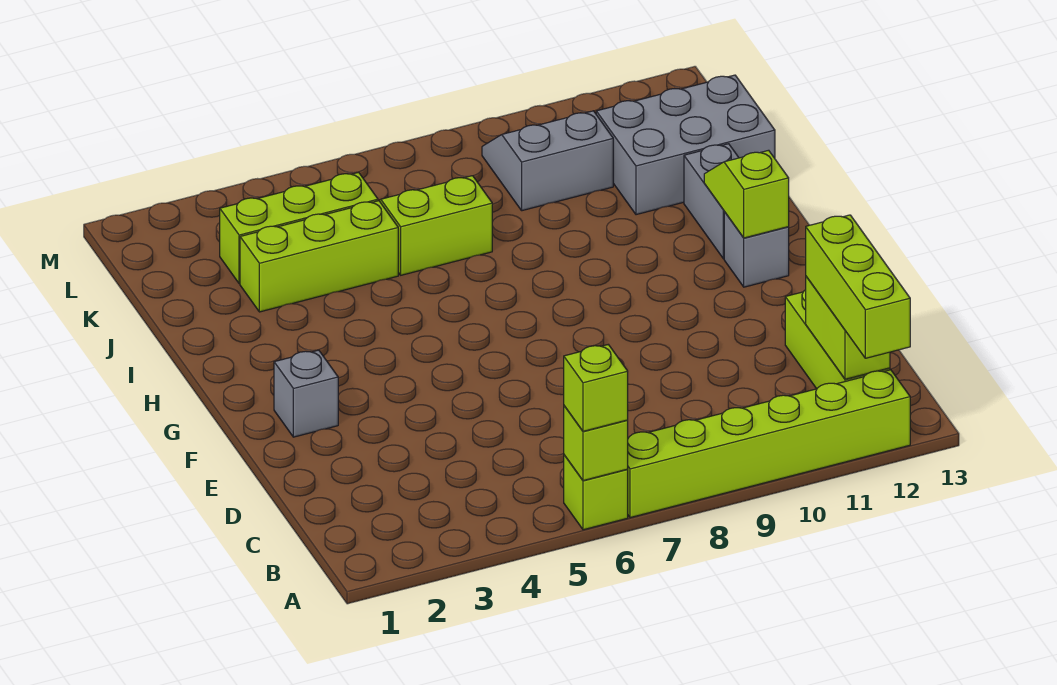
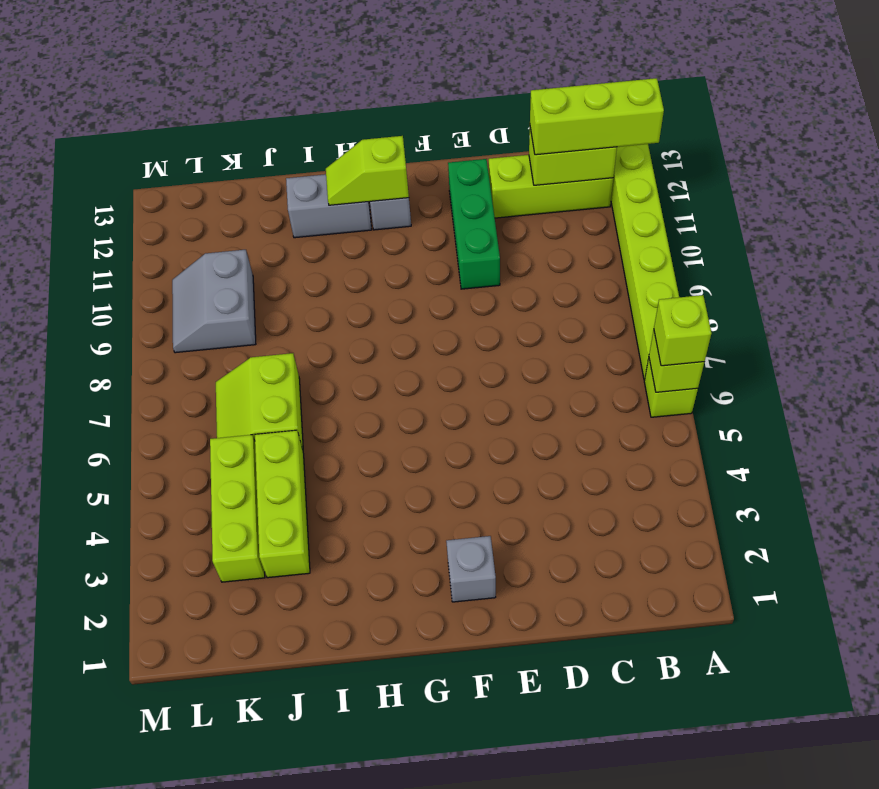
none -> green brick E10:E12 level 1
grey brick J11:K13 level 1 -> none

